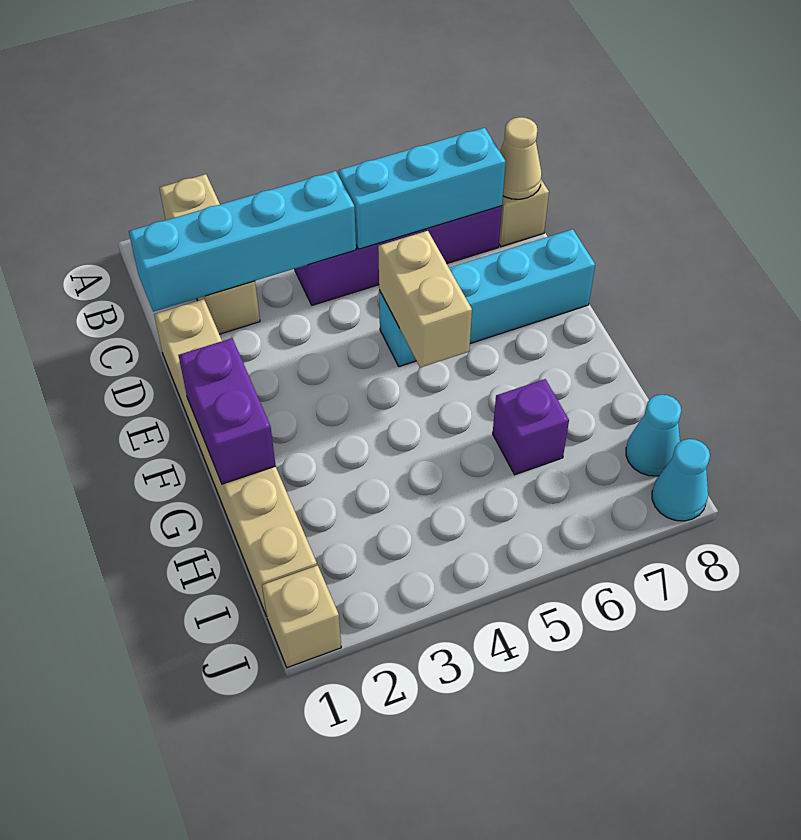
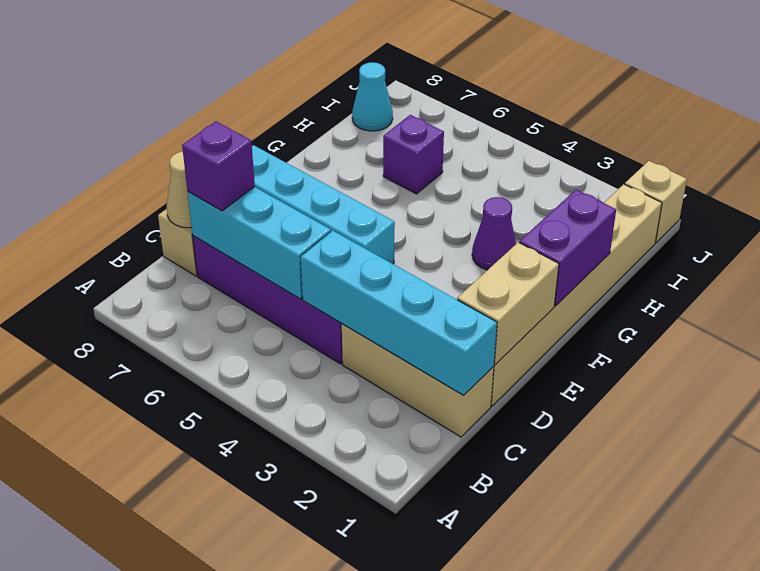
tan brick A2:C2 level 1 -> tan brick C1:C3 level 1
none -> purple brick C7 level 3
tan brick E5:F5 level 2 -> tan brick D1:E1 level 2
none -> purple cone G3 level 1
cyan cone J8 level 1 -> none

